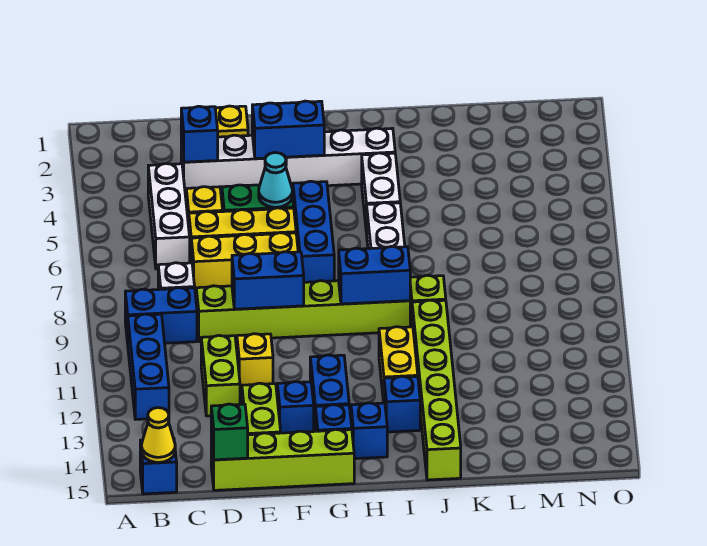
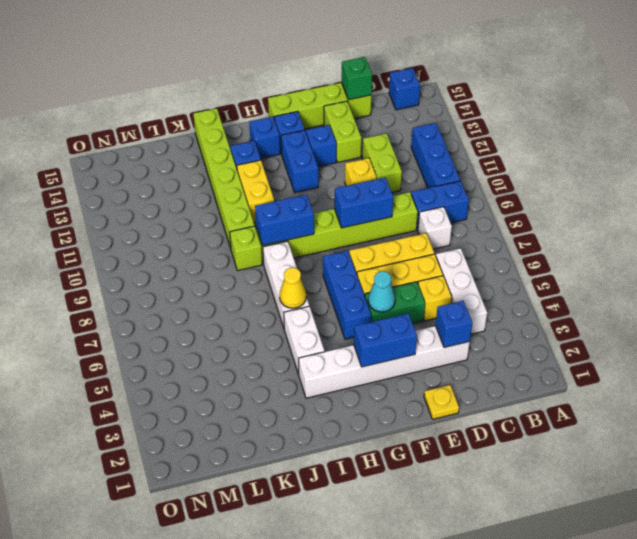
yellow cone B15 level 2 -> yellow cone I6 level 2

